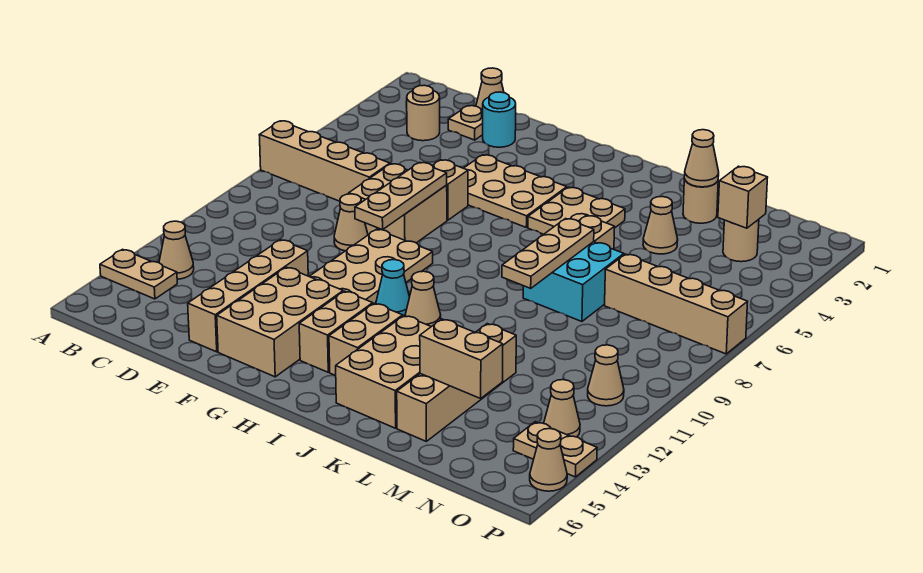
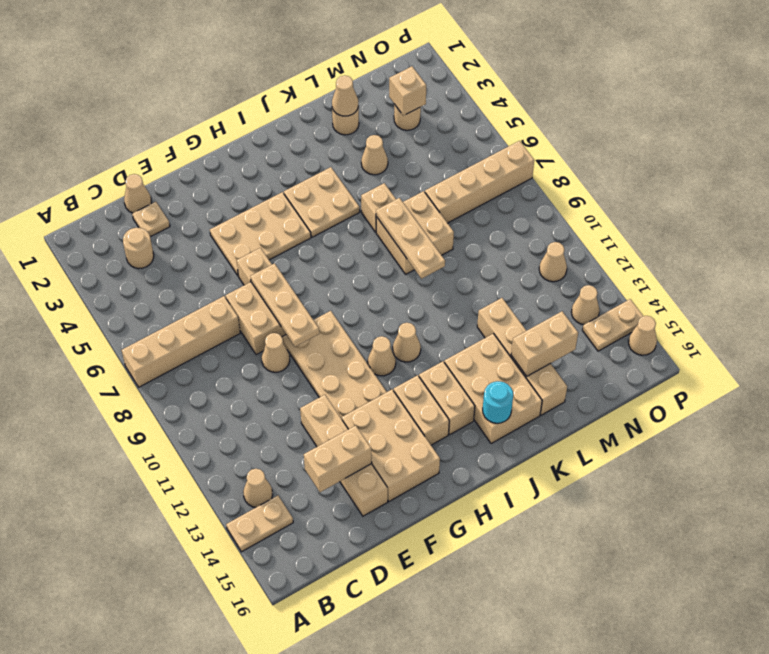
none -> tan brick D14:E14 level 2
cyan round brick E2 level 1 -> cyan round brick J15 level 2
cyan cone H11 level 1 -> tan cone H11 level 1
cyan brick K7:L8 level 1 -> tan brick K7:L8 level 1

